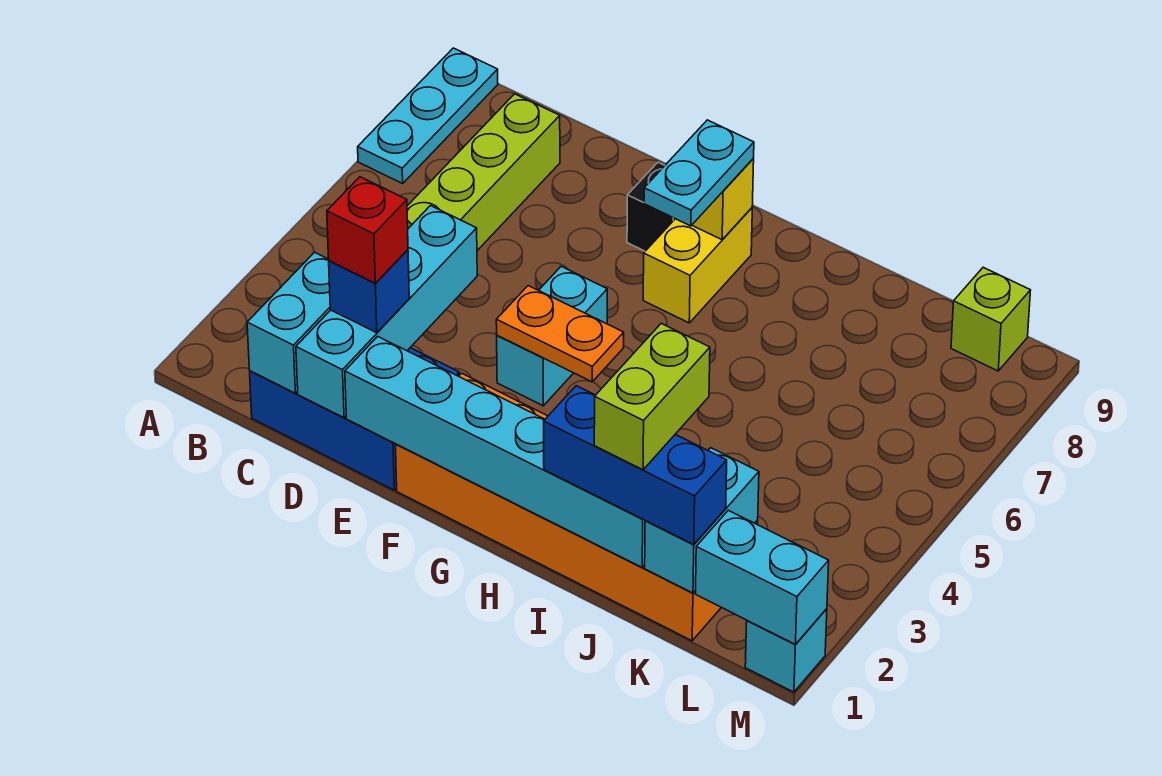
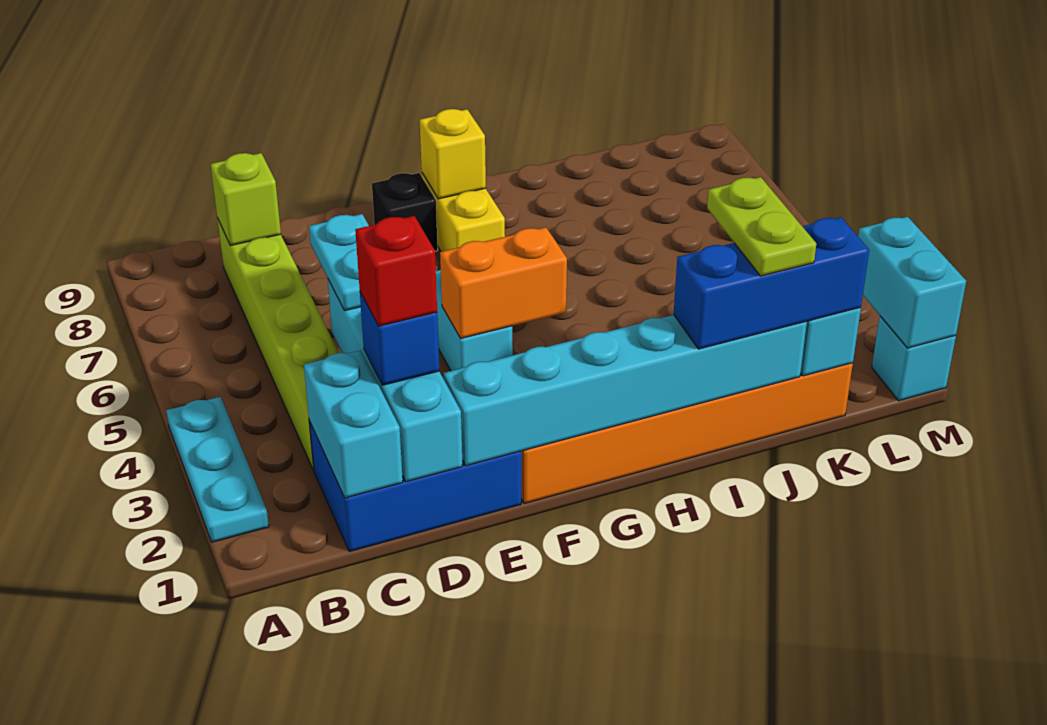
cyan plate A7:A9 level 1 -> cyan plate A2:A4 level 1
orange plate F4:G4 level 2 -> orange brick F4:G4 level 2
cyan plate G7:G8 level 3 -> cyan plate D4:D5 level 3
lime brick J1:J2 level 4 -> lime plate J1:J2 level 4
cyan brick L1:M1 level 2 -> cyan brick M1:M2 level 2
lime brick L9 level 1 -> lime brick C8 level 2

